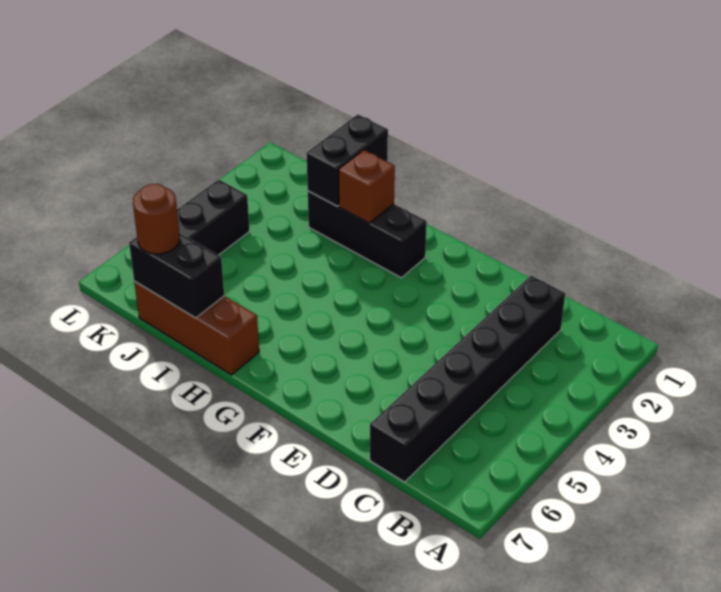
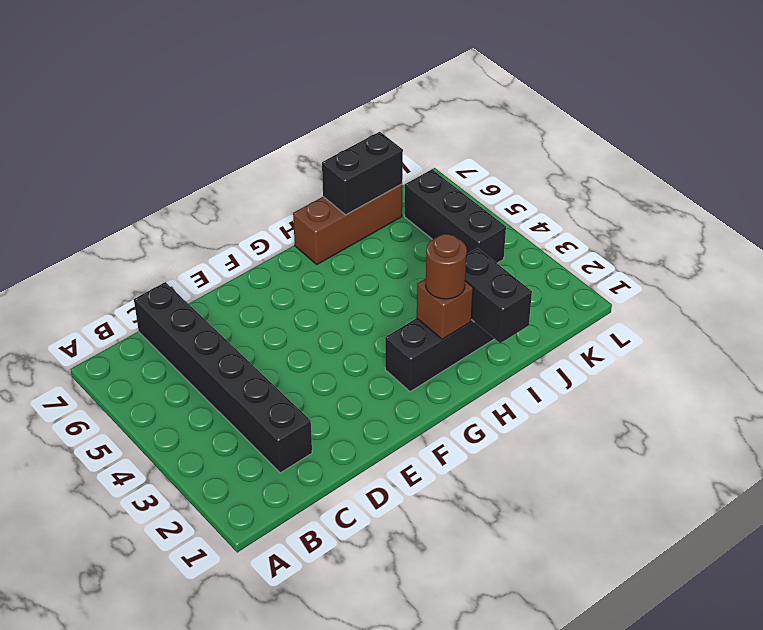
brown round brick J7 level 3 -> brown round brick H2 level 3

